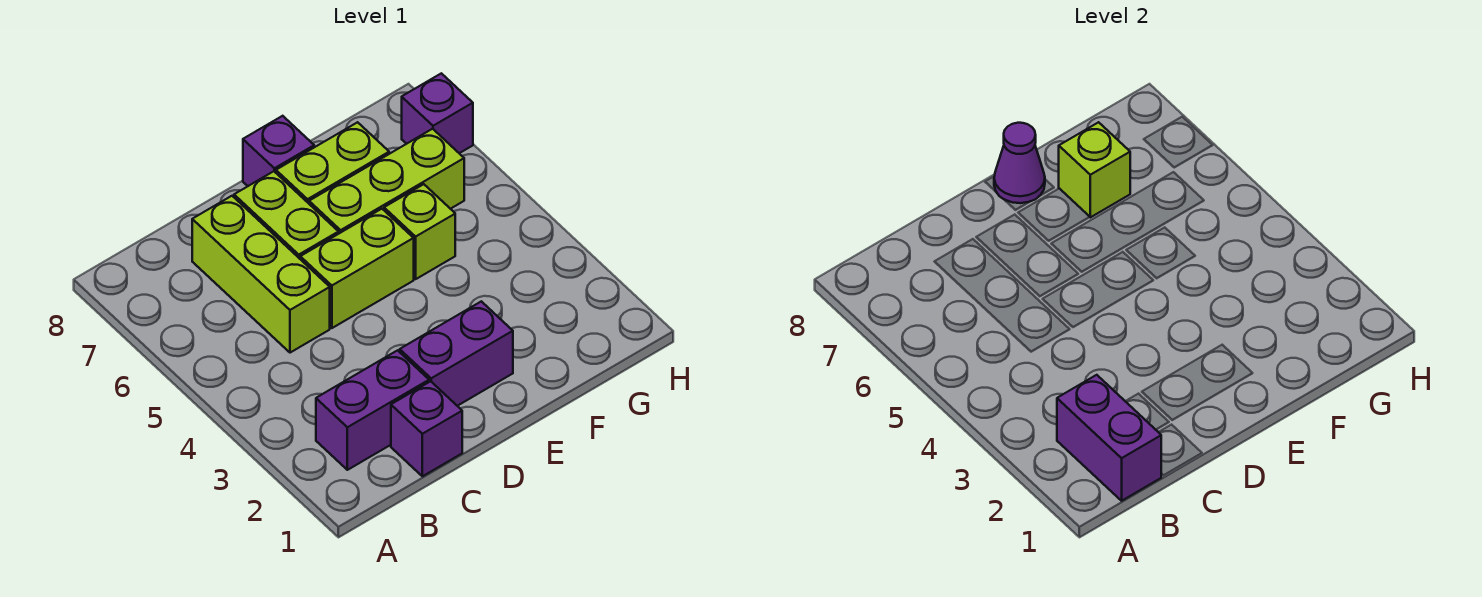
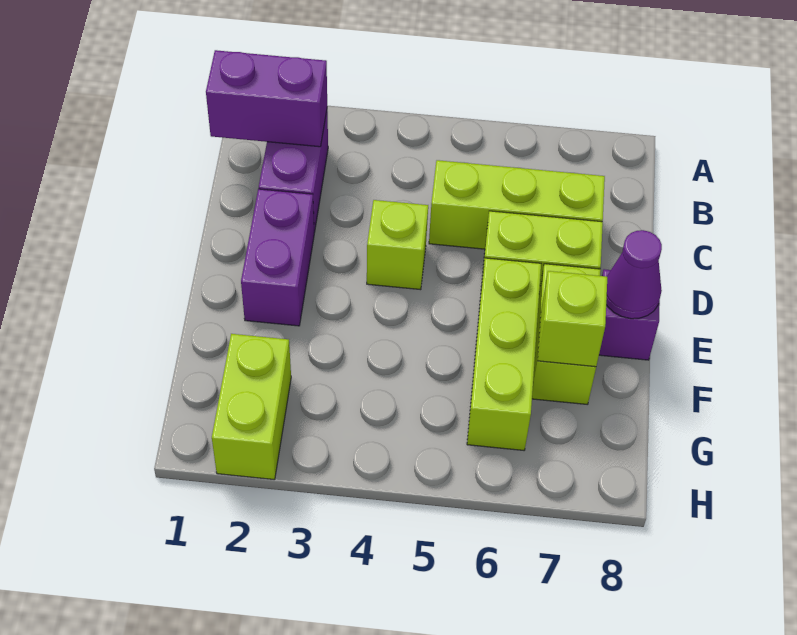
purple brick C1 level 1 -> none
lime brick D5:E5 level 1 -> lime brick G2:H2 level 1
lime brick F5 level 1 -> lime brick D4 level 1
purple brick H7 level 1 -> none

